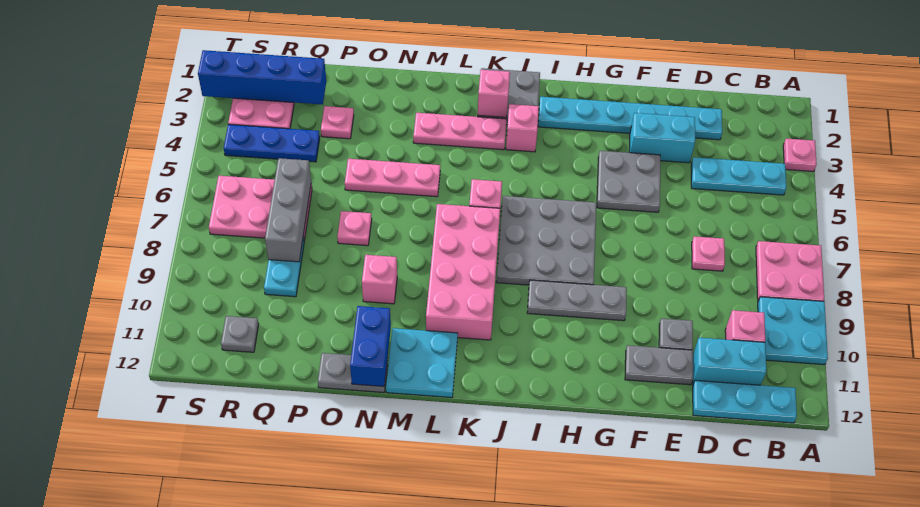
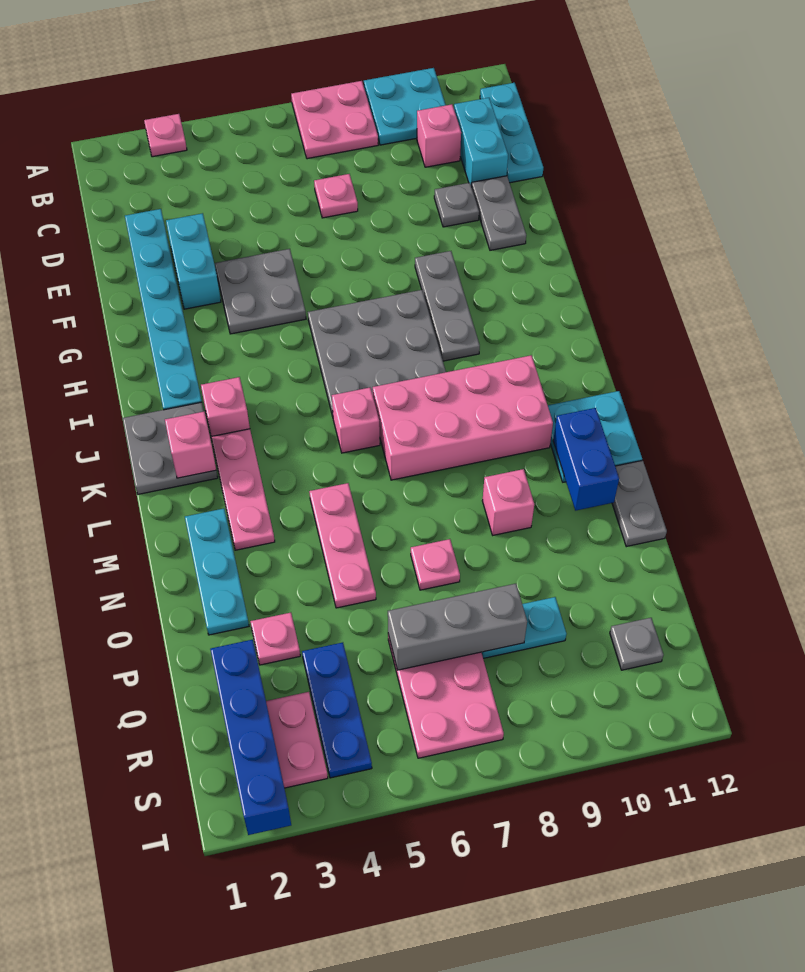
cyan plate B4:D4 level 1 -> cyan plate M2:O2 level 1
blue brick N11:N12 level 2 -> blue brick M11:N11 level 2

